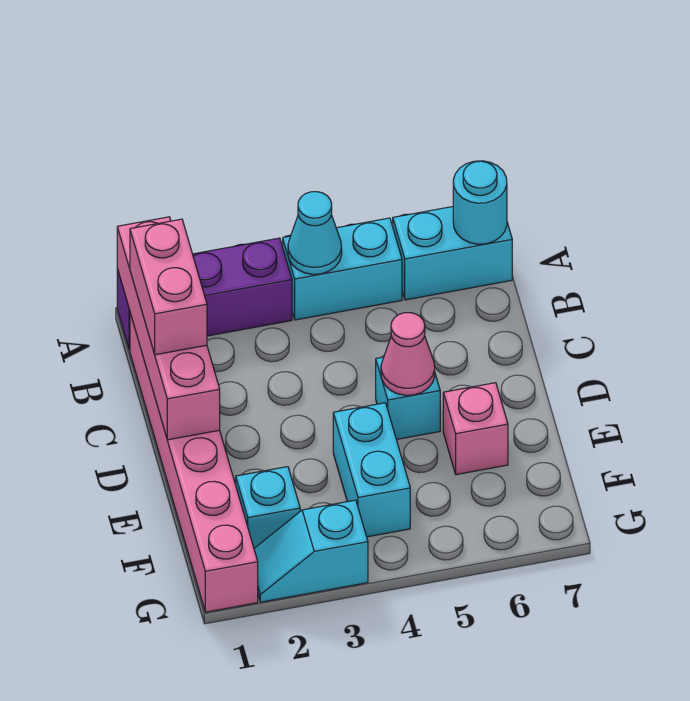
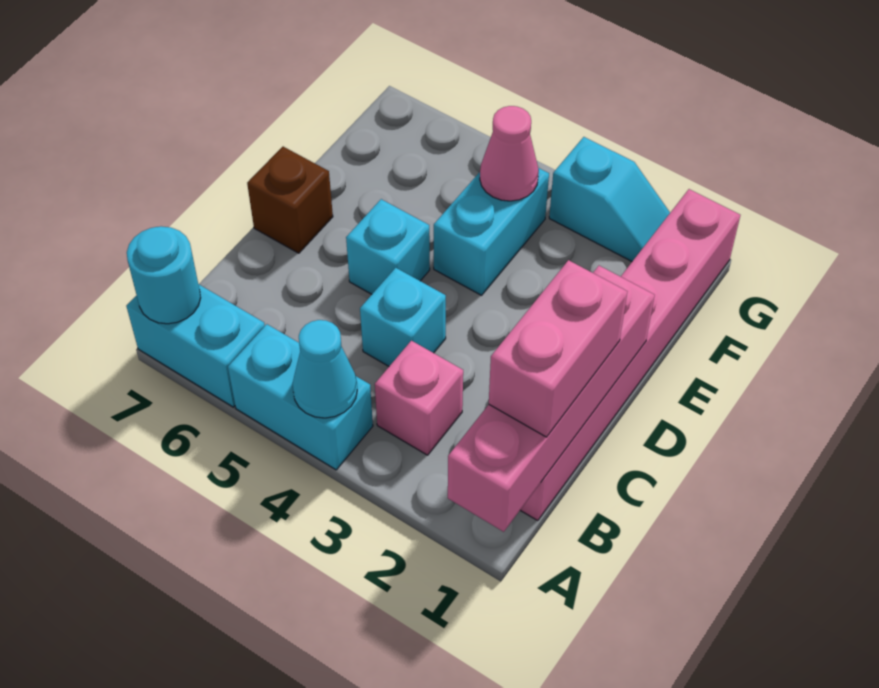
purple brick A1:A3 level 1 -> none
pink cone D5 level 2 -> pink cone F4 level 2
none -> brown brick D7 level 1
pink brick E6 level 1 -> pink brick B3 level 1
cyan brick F2 level 1 -> cyan brick C4 level 1

